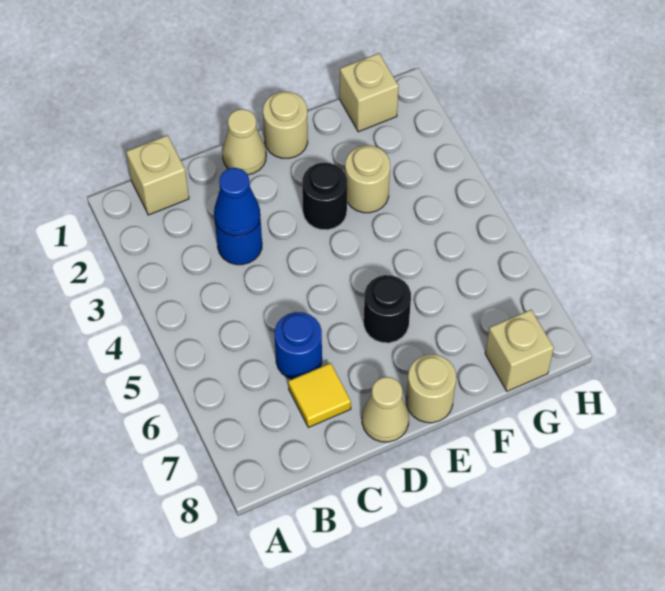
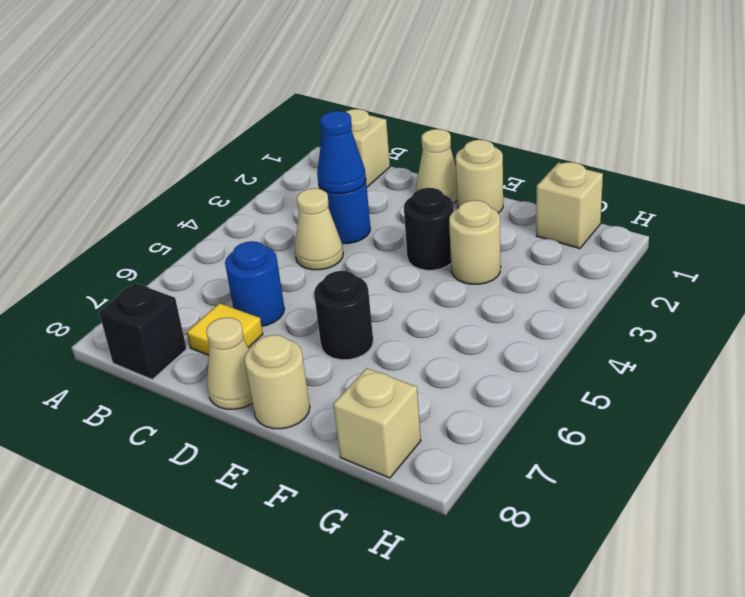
none -> black brick B8 level 1
none -> tan cone C4 level 1

